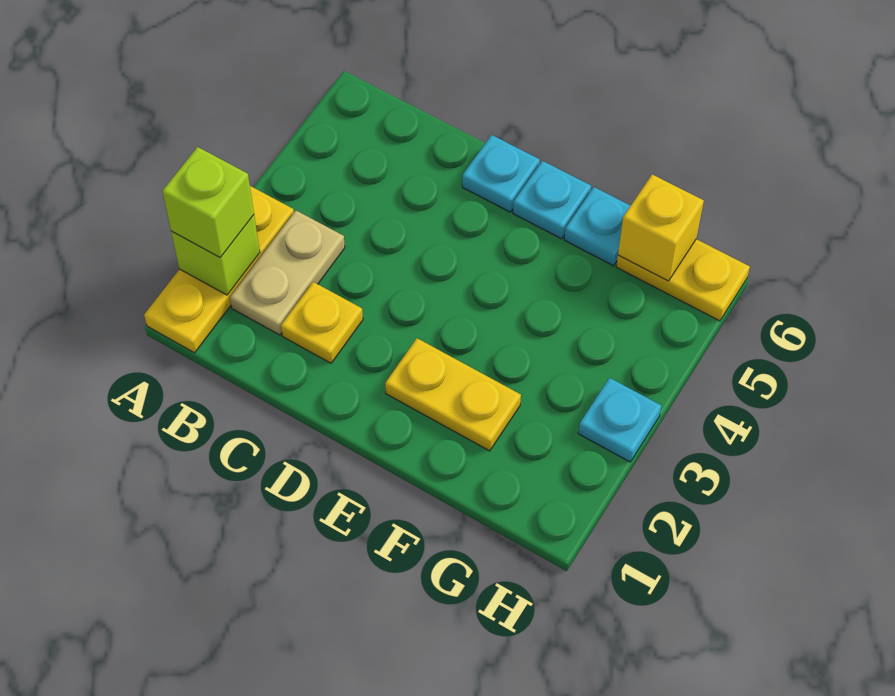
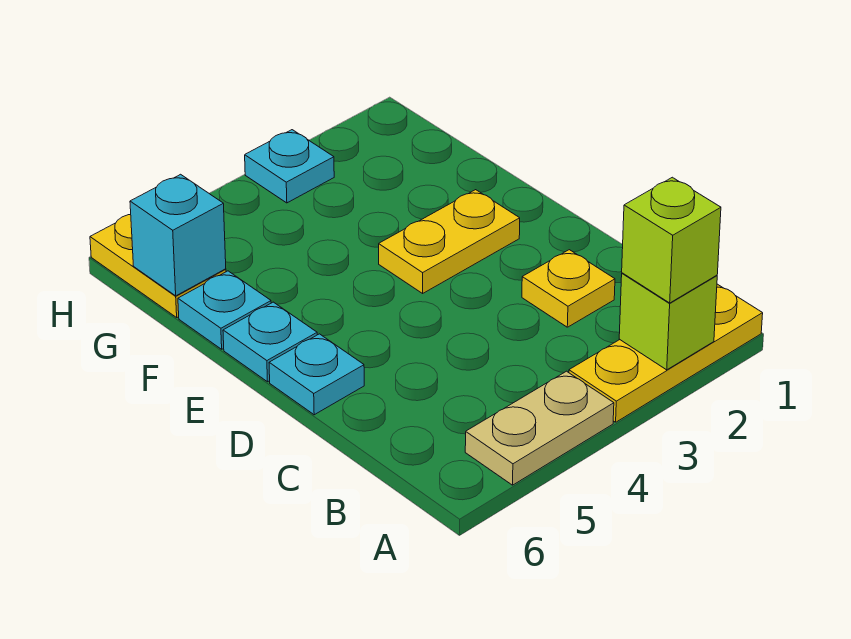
tan plate B2:B3 level 1 -> tan plate A4:A5 level 1
yellow plate E2:F2 level 1 -> yellow plate E2:E3 level 1
yellow brick G6 level 2 -> cyan brick G6 level 2

